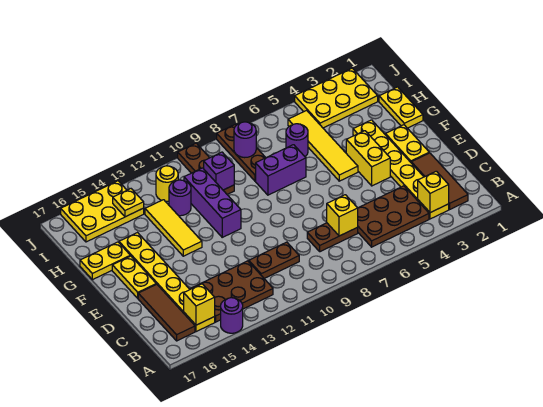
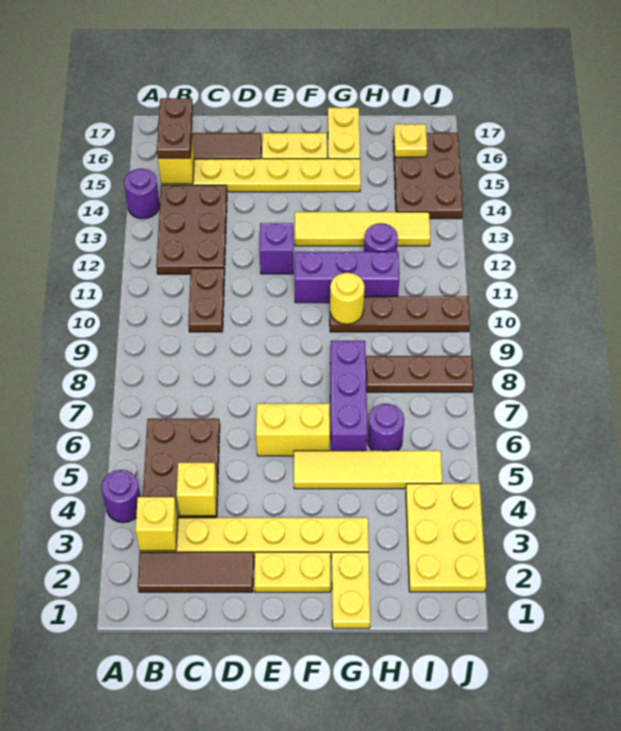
brown plate C7:C8 level 1 -> brown plate B15:B16 level 3
yellow brick C7 level 2 -> yellow brick C4 level 2
yellow brick E4:F4 level 1 -> yellow brick E6:F6 level 1
yellow tile F13:H13 level 1 -> yellow tile F13:I13 level 1
yellow plate G1:H1 level 1 -> yellow plate G1:G2 level 1
purple brick G7:G8 level 1 -> purple brick G6:G8 level 1
brown plate H10:J10 level 1 -> brown plate G10:J10 level 1
purple brick H10 level 2 -> purple brick E12 level 1
purple round brick I8 level 2 -> purple round brick A4 level 1
yellow round brick I12 level 1 -> yellow round brick G10 level 2
yellow plate I14:J16 level 1 -> brown plate I14:J16 level 1
yellow plate I14 level 2 -> yellow plate I16 level 2

